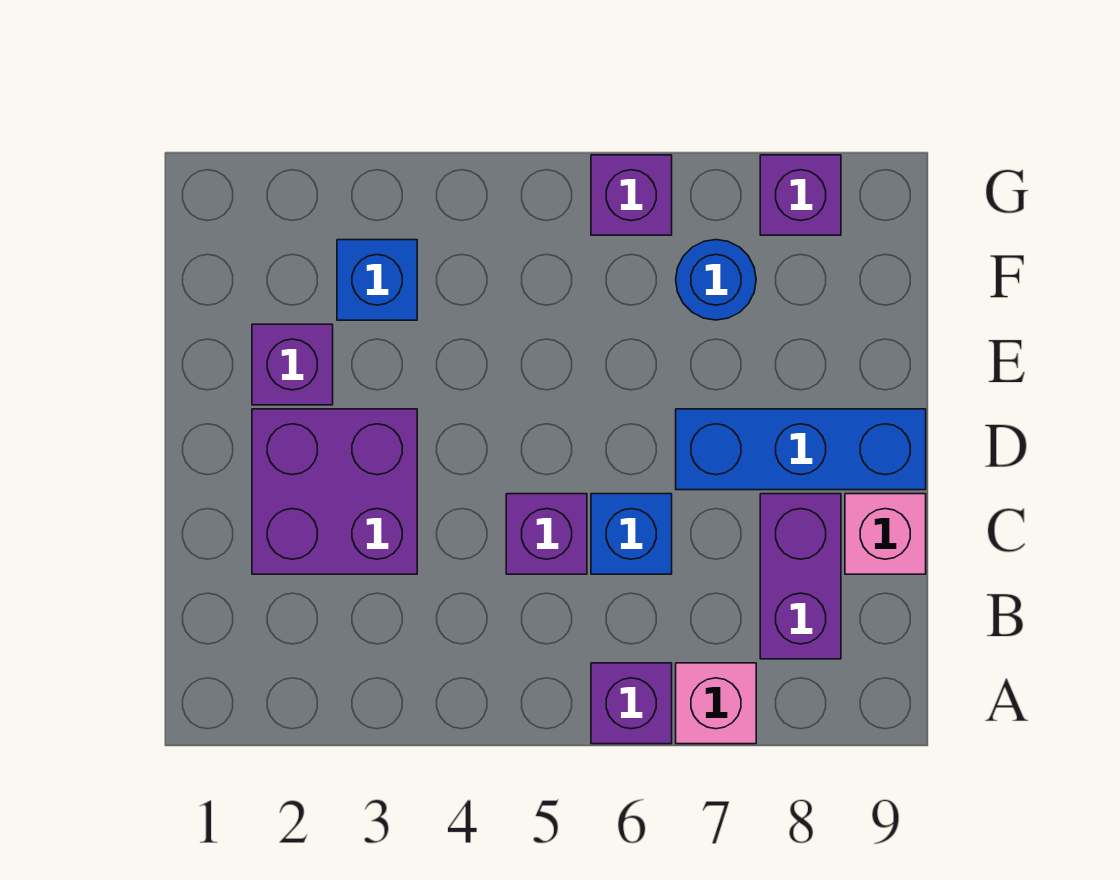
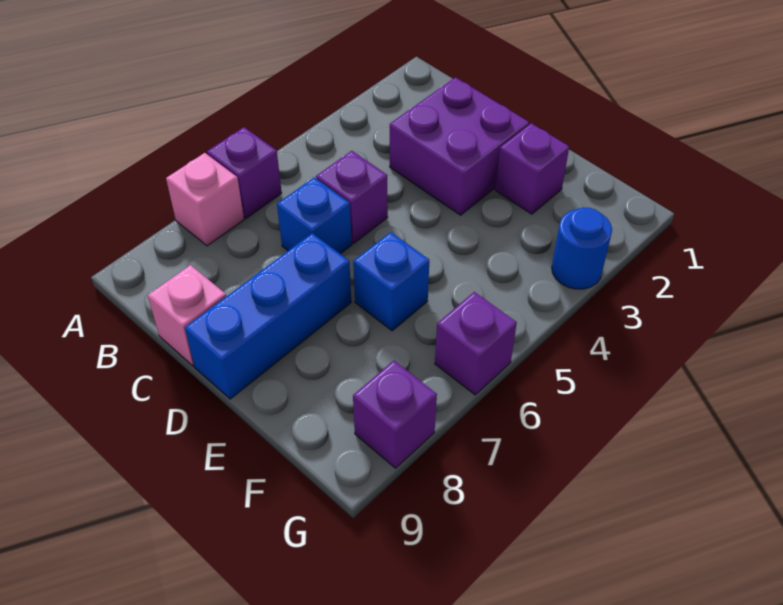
purple brick B8:C8 level 1 -> none
blue brick F3 level 1 -> blue brick E6 level 1
blue round brick F7 level 1 -> blue round brick G3 level 1

